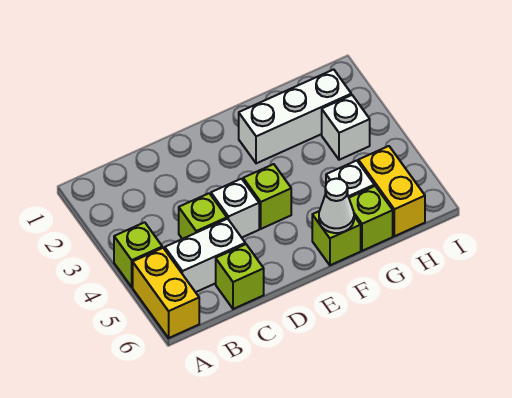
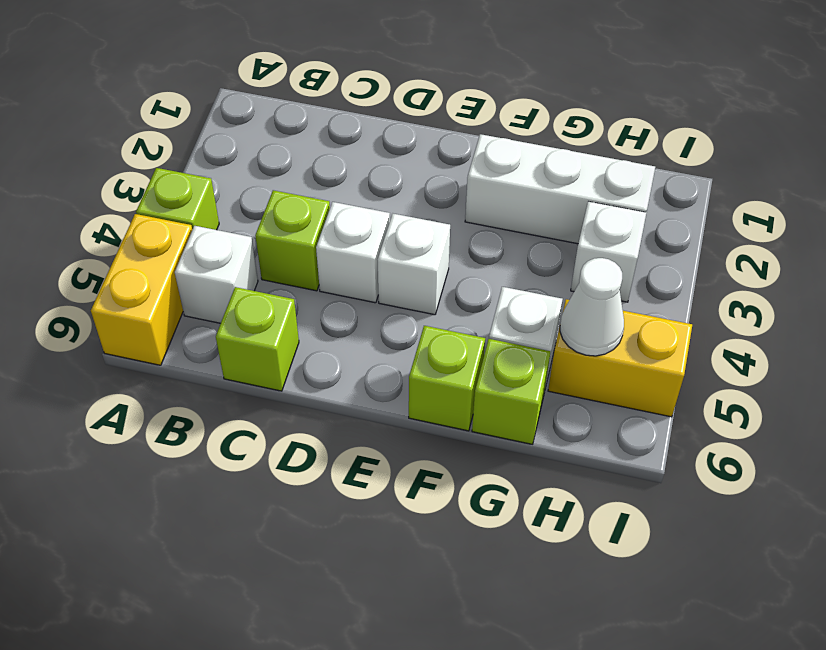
white brick B5:C5 level 1 -> white brick B5 level 1
lime brick E4 level 1 -> white brick E4 level 1
white cone F6 level 2 -> white cone H5 level 2
yellow brick H5:H6 level 1 -> yellow brick H5:I5 level 1

